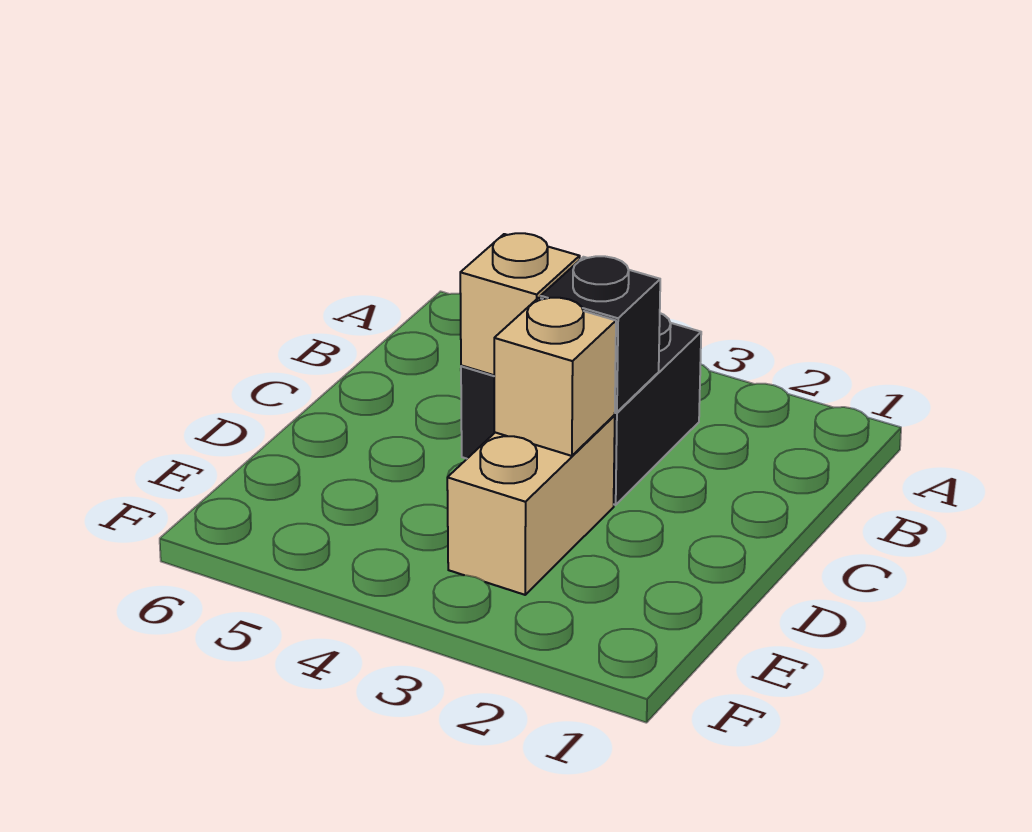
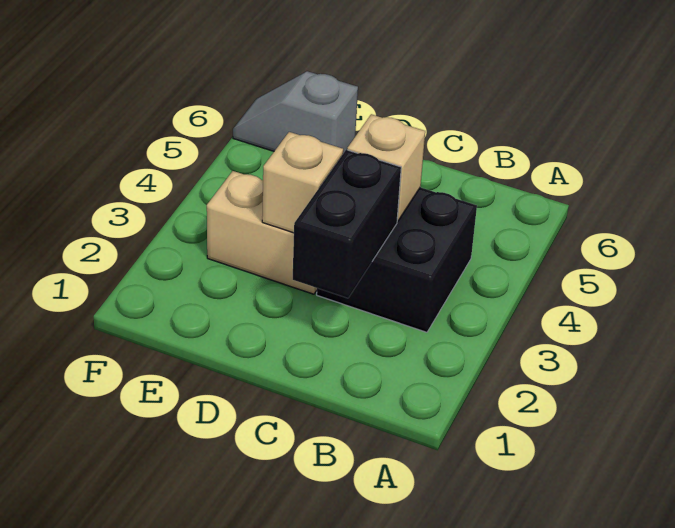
black brick C3 level 2 -> black brick C2:C3 level 2
none -> grey slope E6:F6 level 1 top E

